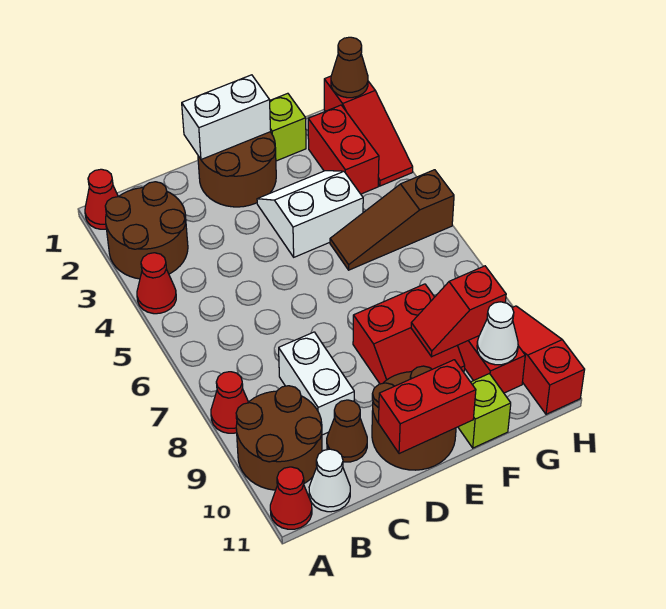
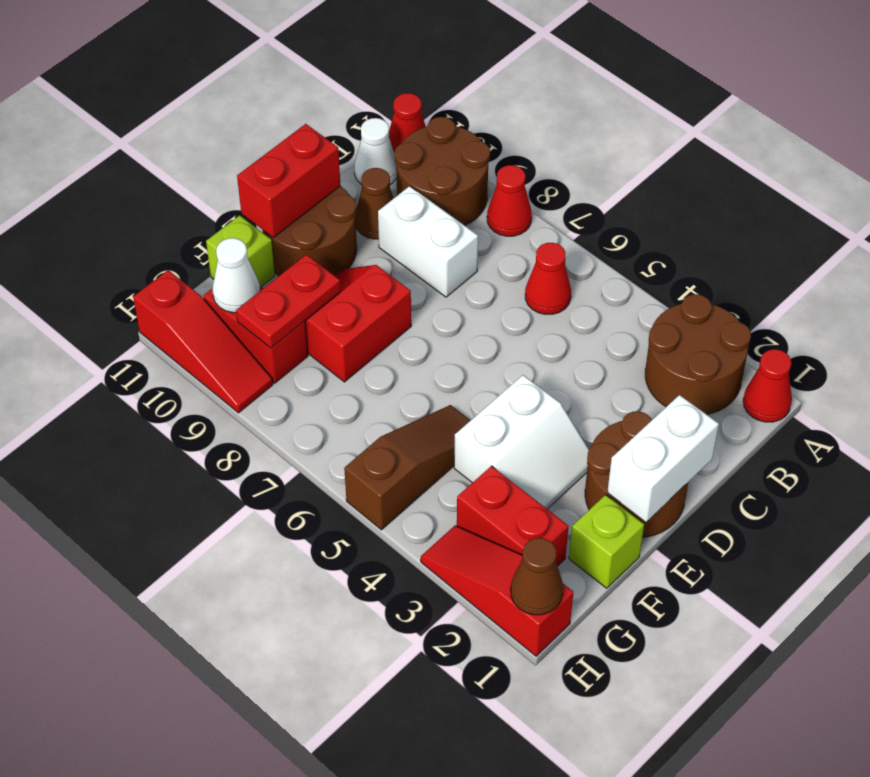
red cone A4 level 1 -> red cone B6 level 1
red slope F9:G9 level 2 top G -> red plate F9:G9 level 2

